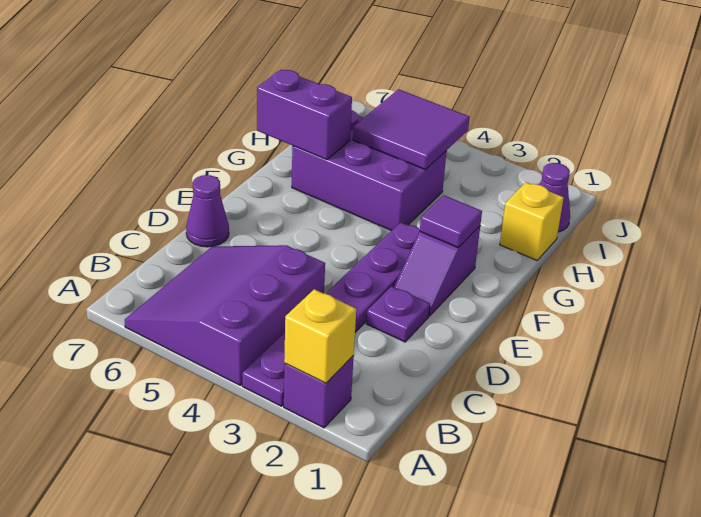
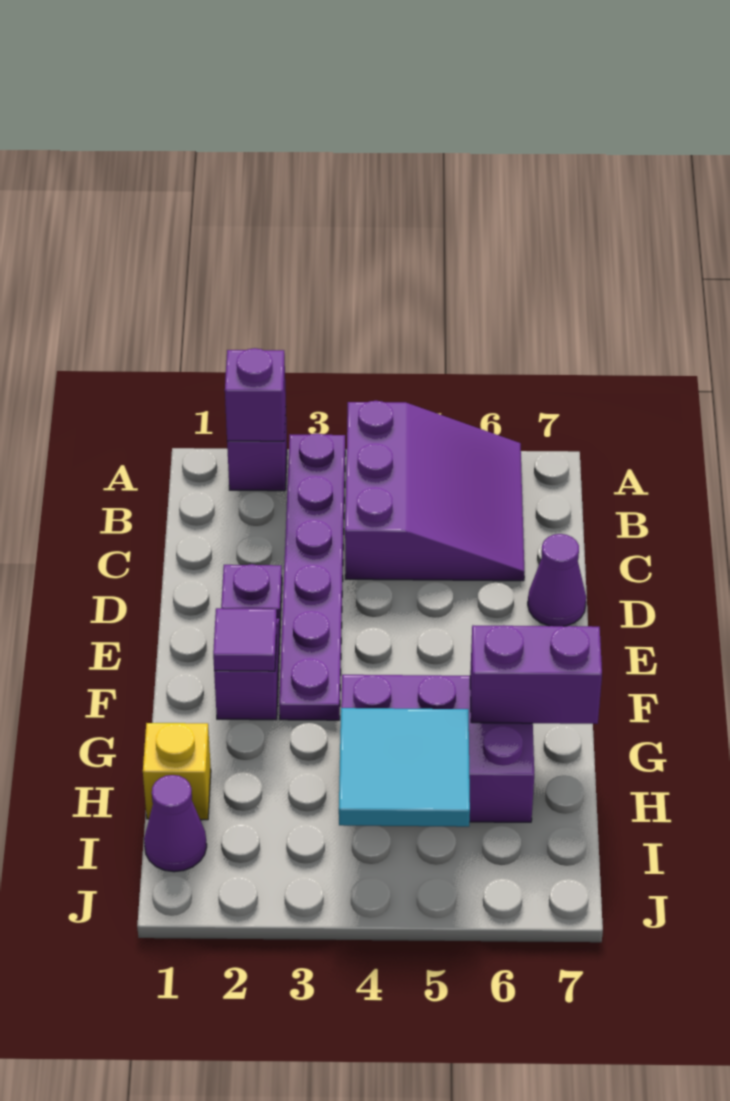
yellow brick A2 level 2 -> purple brick A2 level 2
purple tile H4:I5 level 2 -> cyan tile H4:I5 level 2

